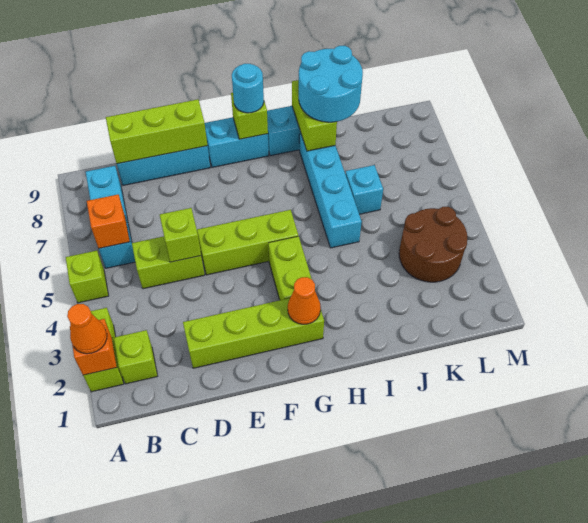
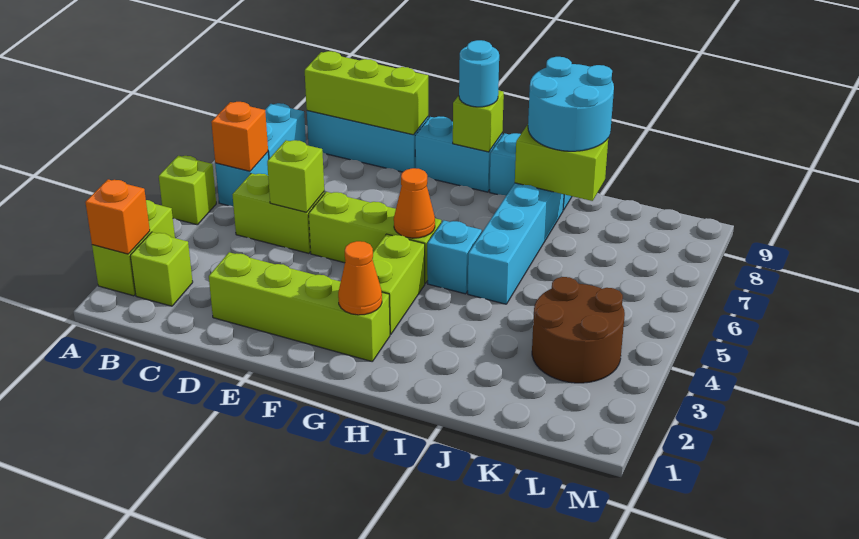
orange cone A2 level 3 -> orange cone G5 level 2
lime brick I8:I9 level 2 -> lime brick I8:J8 level 2
cyan brick J6 level 1 -> cyan brick H5 level 1

